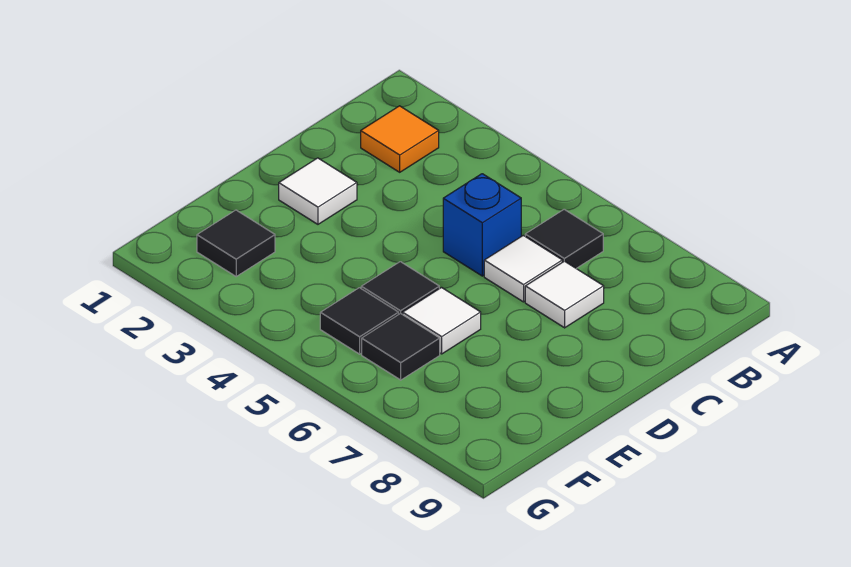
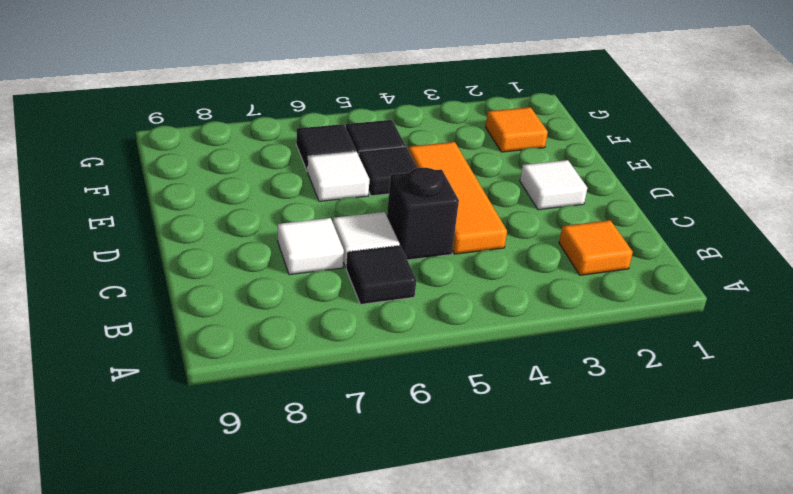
none -> orange tile C4:E4 level 1
blue brick C5 level 1 -> black brick C5 level 1
black tile F2 level 1 -> orange tile F2 level 1

